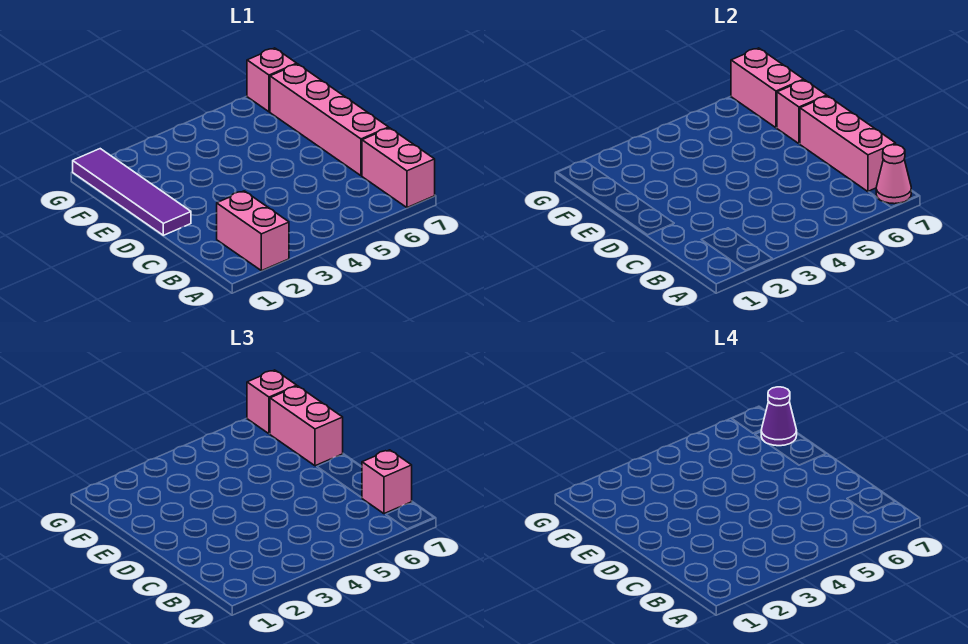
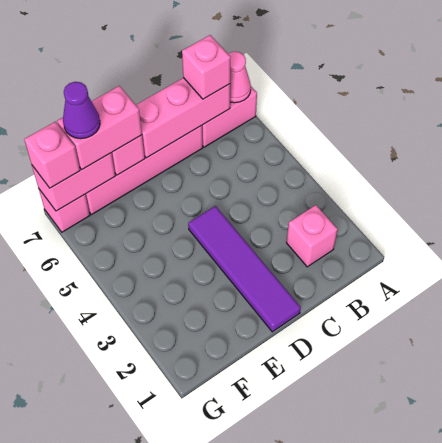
pink brick A2:B2 level 1 -> pink brick B2 level 1
purple tile D1:G1 level 1 -> purple tile D1:D4 level 1

